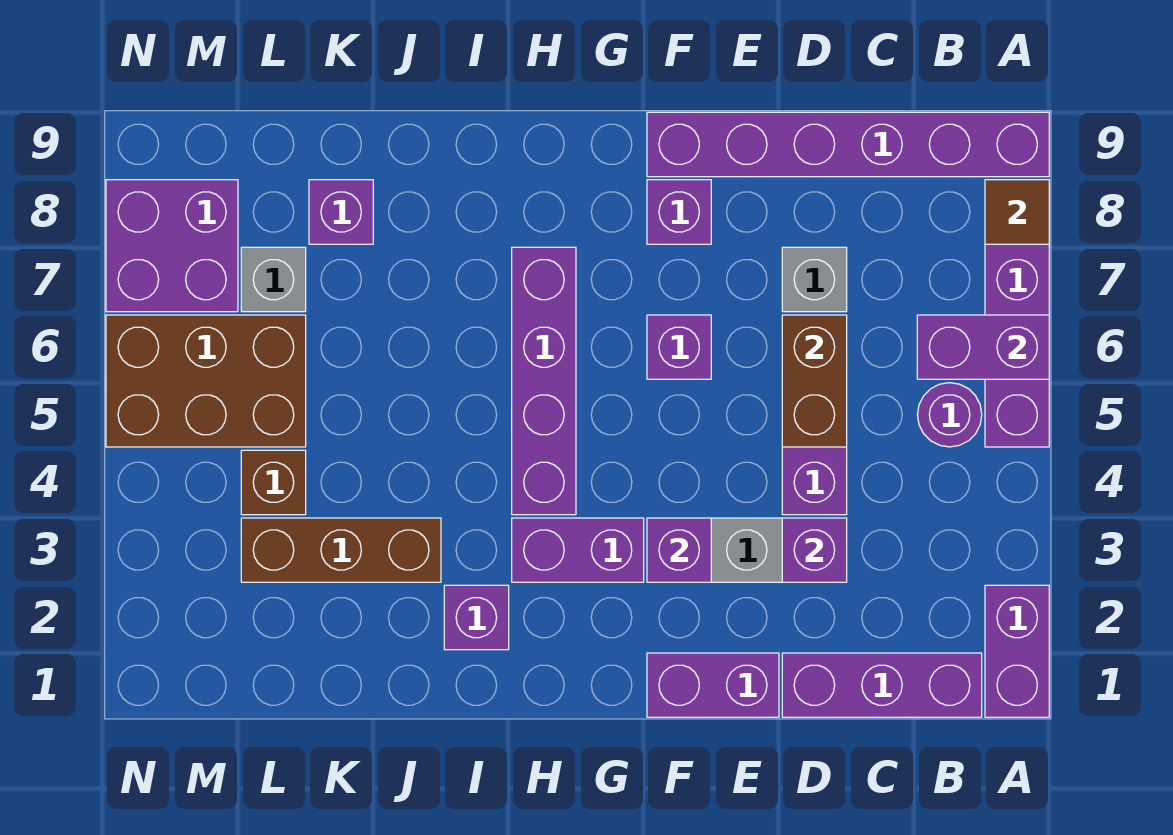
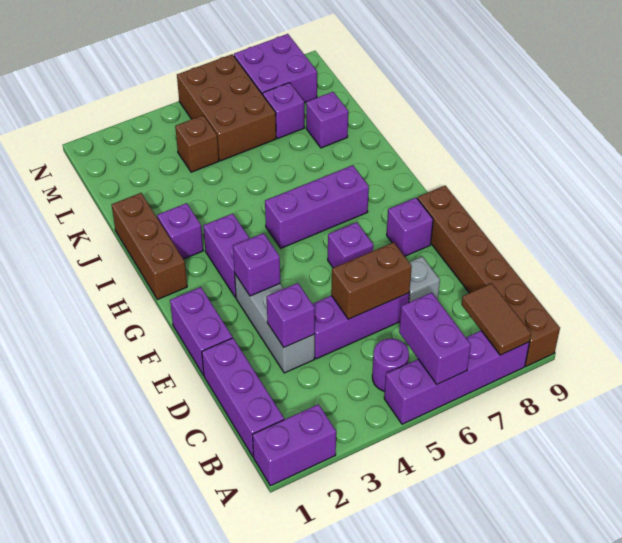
brown tile A8 level 2 -> brown tile A8:B8 level 2
purple brick A9:F9 level 1 -> brown brick A9:F9 level 1
purple brick H4:H7 level 1 -> purple brick H5:H7 level 1
brown brick J3:L3 level 1 -> brown brick H1:J1 level 1
grey brick L7 level 1 -> purple brick L7 level 1

